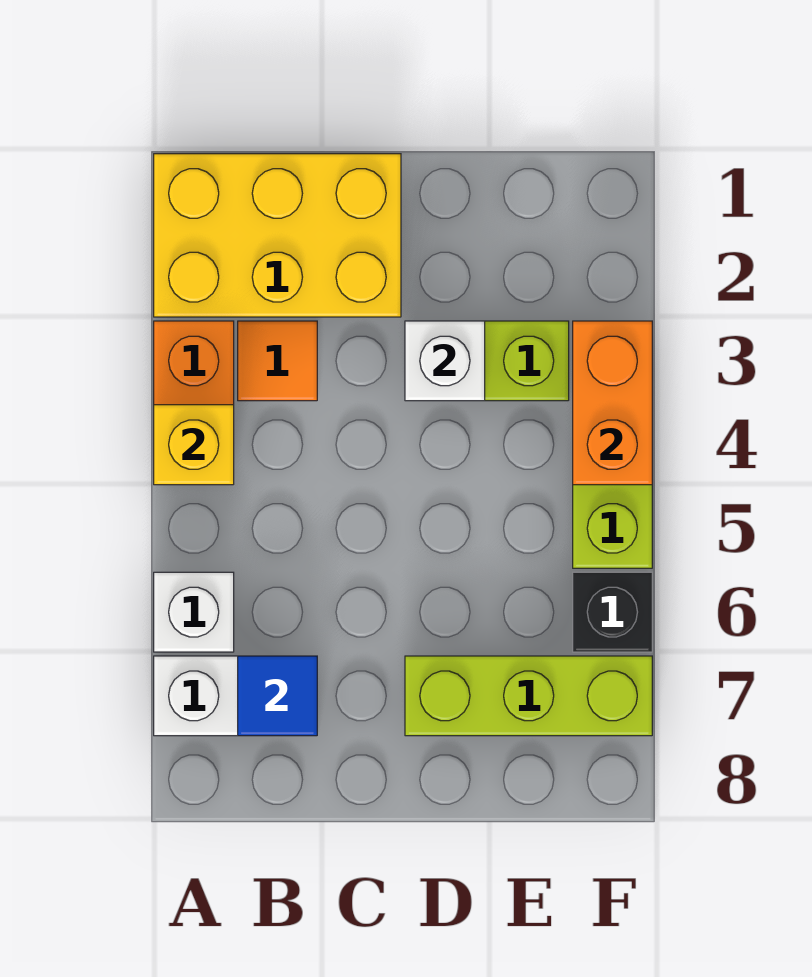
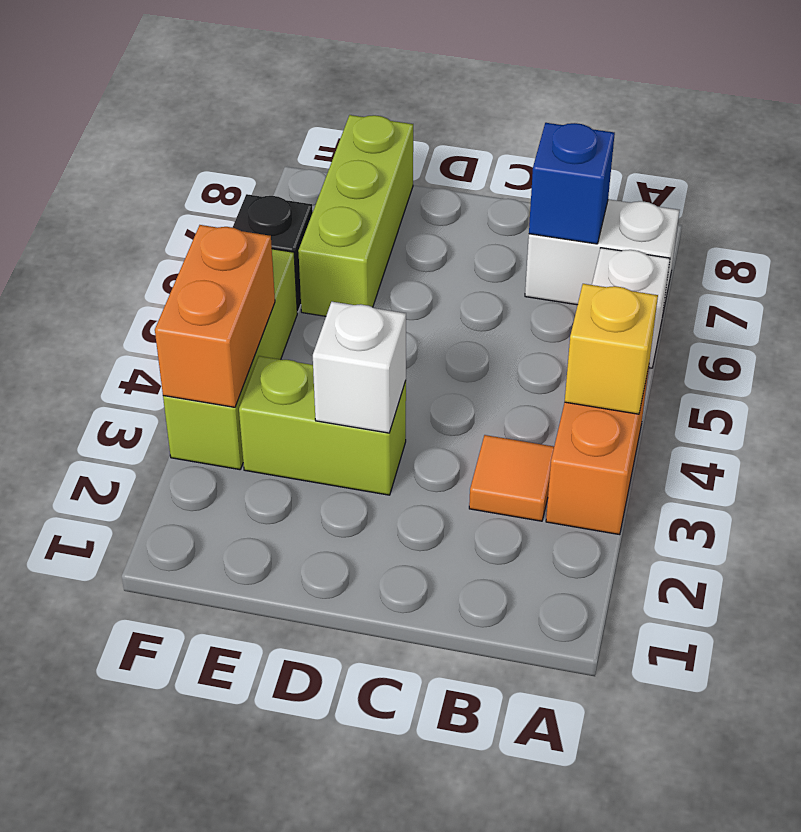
yellow brick A1:C2 level 1 -> none
blue tile B7 level 2 -> blue brick B7 level 2
lime brick D7:F7 level 1 -> lime brick E6:E8 level 1

